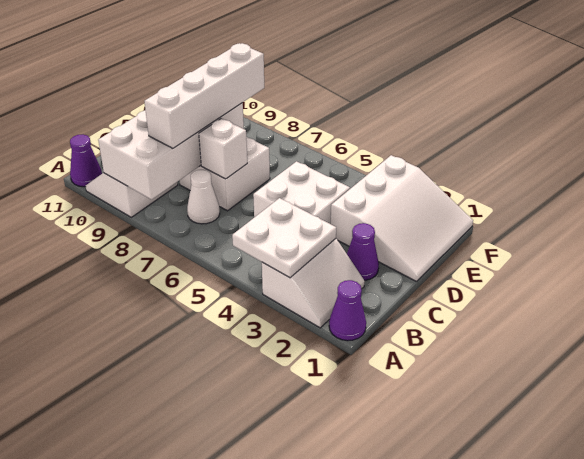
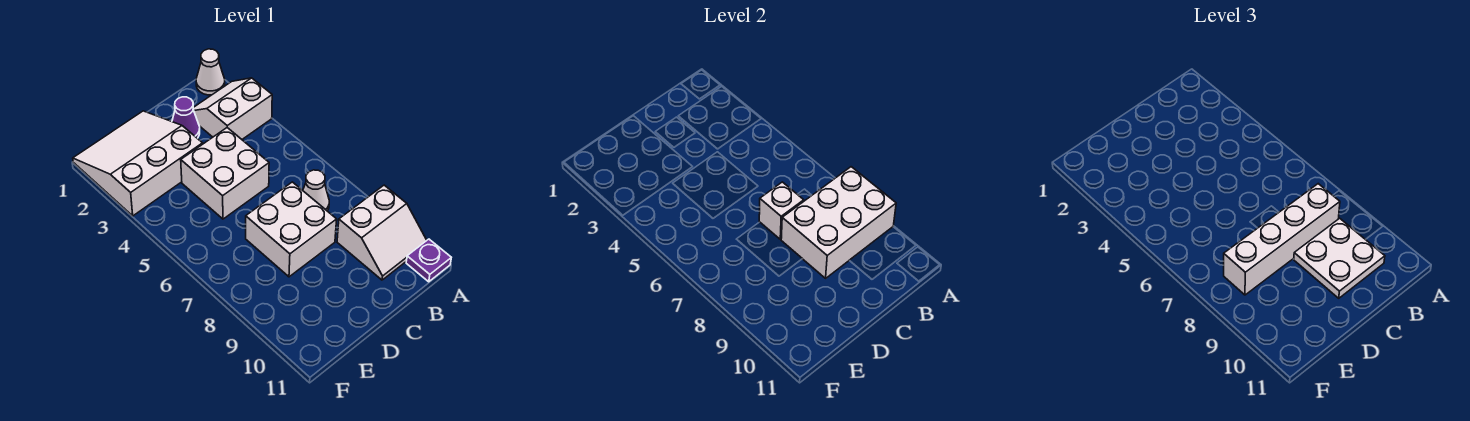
purple cone A1 level 1 -> white cone A1 level 1
white plate A3:B4 level 2 -> white plate B9:C10 level 3
white brick A8:D9 level 2 -> white brick A8:C9 level 2
purple cone A11 level 1 -> purple plate A11 level 1

